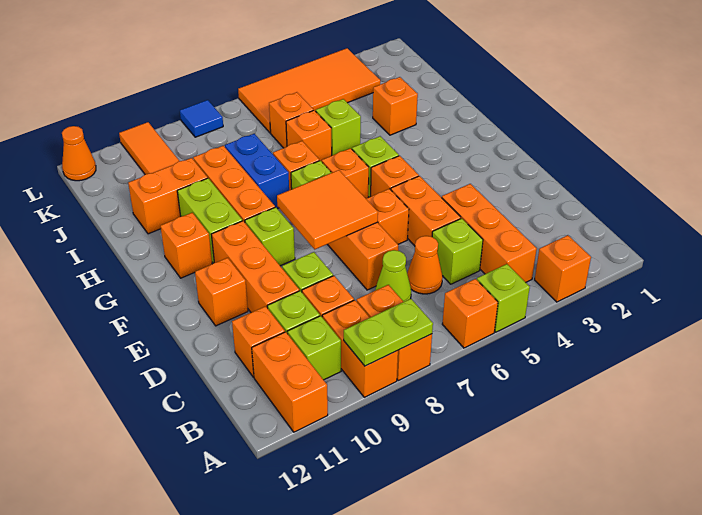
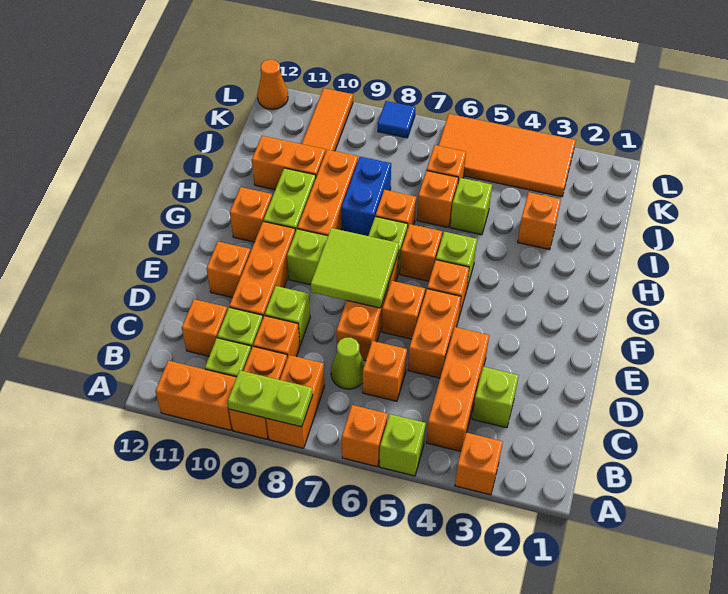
orange brick A11:B11 level 1 -> orange brick A10:A11 level 1
lime brick C5 level 1 -> lime brick C3 level 1
orange cone C6 level 1 -> orange brick C6 level 1
orange tile E7:F8 level 2 -> lime tile E7:F8 level 2

